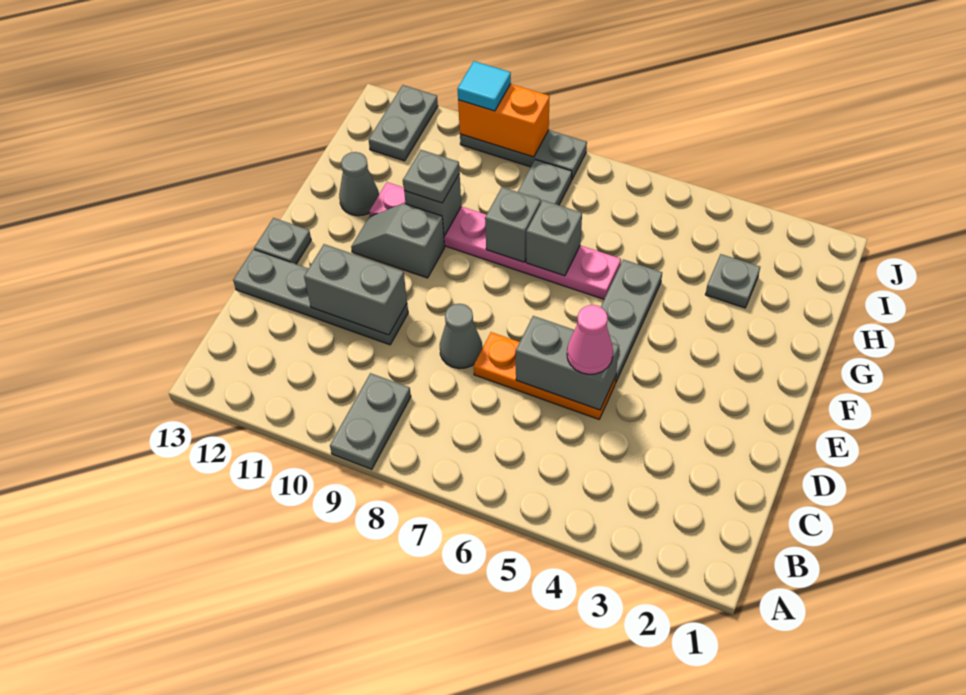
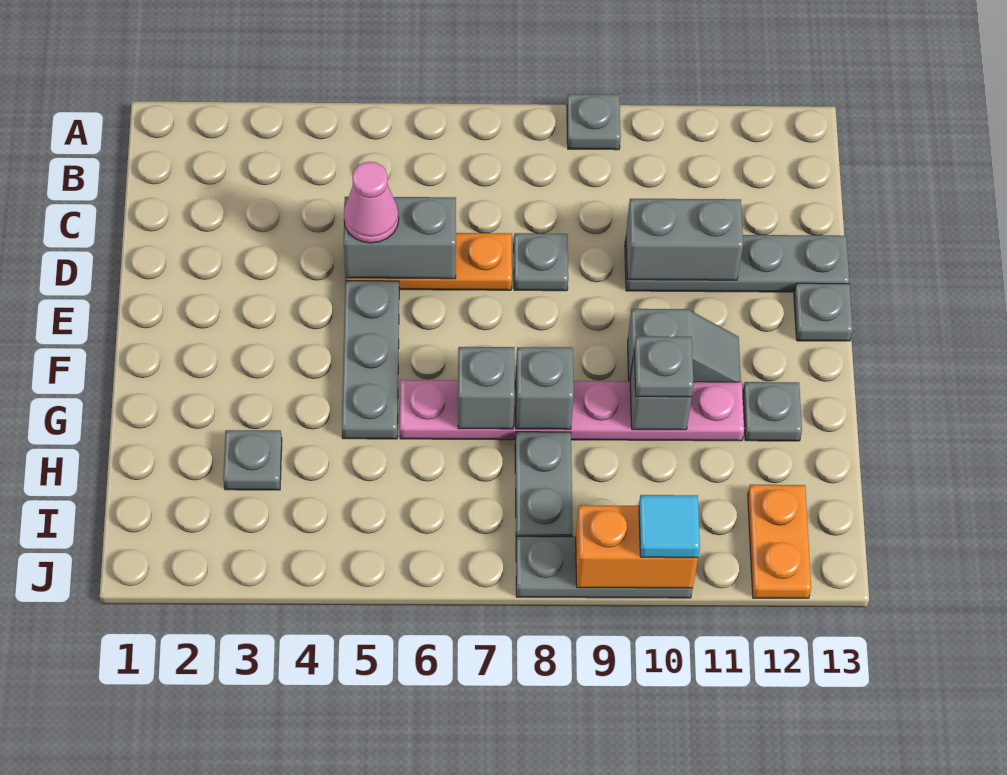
grey plate A9:B9 level 1 -> grey plate A9 level 1
grey cone D8 level 1 -> grey plate D8 level 1
grey cone G12 level 1 -> grey plate G12 level 1
grey plate I12:J12 level 1 -> orange plate I12:J12 level 1

